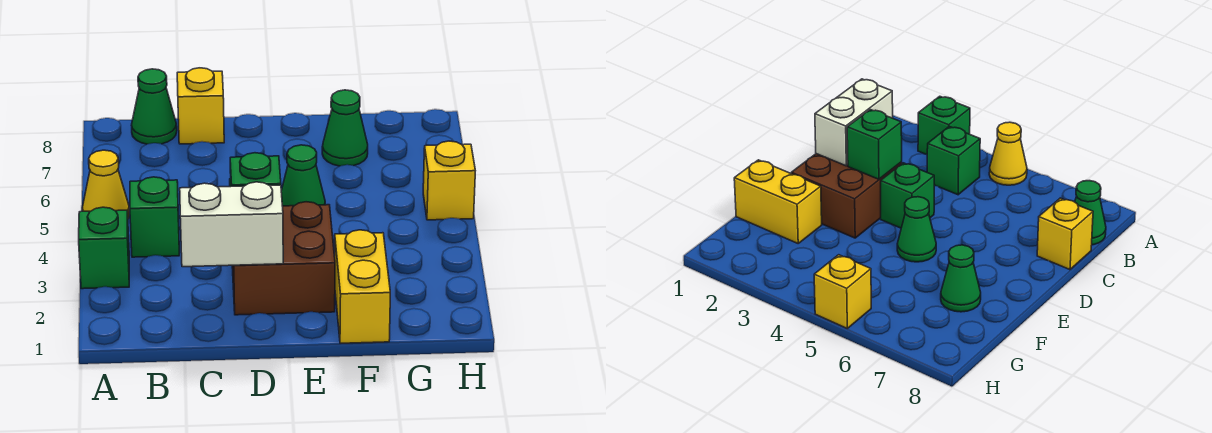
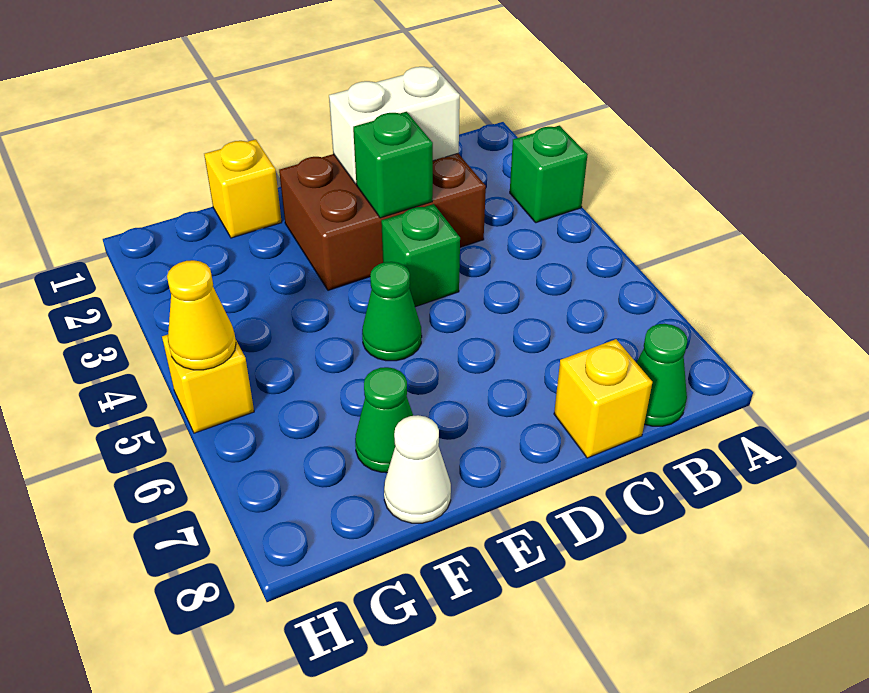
yellow cone A5 level 1 -> yellow cone H5 level 2
green brick B4 level 1 -> none
brown brick D2:E3 level 1 -> brown brick C2:E3 level 1
yellow brick F1:F2 level 1 -> yellow brick F1 level 1
none -> white cone F8 level 1

